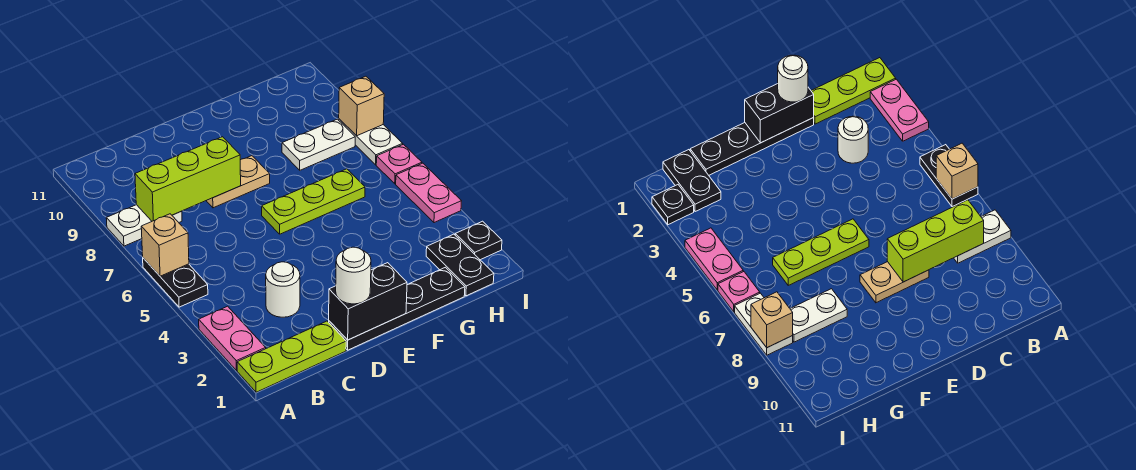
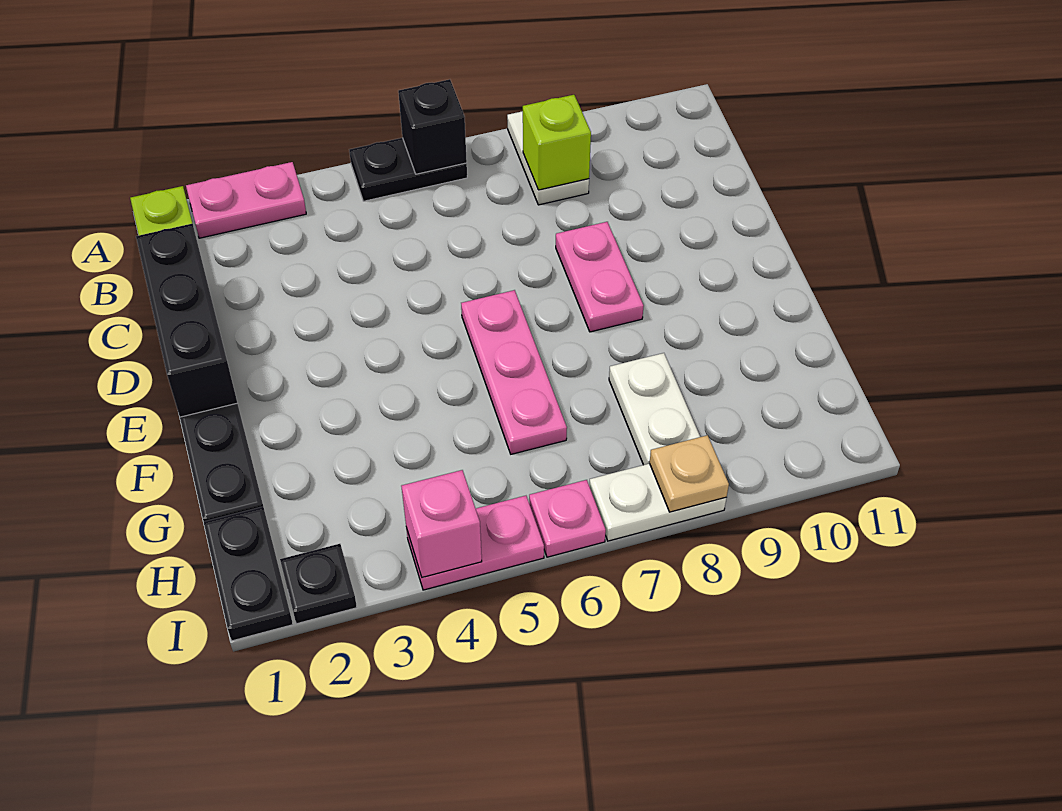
tan brick A6 level 2 -> black brick A6 level 2
lime brick B8:D8 level 2 -> lime brick B8 level 2
white round brick C3 level 1 -> none
black brick D1:E1 level 2 -> black brick C1:E1 level 2
white round brick D1 level 3 -> none
tan plate D8:E8 level 1 -> pink plate D8:E8 level 1
lime plate E6:G6 level 1 -> pink plate E6:G6 level 1
black plate H1:H2 level 1 -> black plate H1:I1 level 1
none -> pink brick I4 level 2
tan brick I8 level 2 -> tan plate I8 level 2

